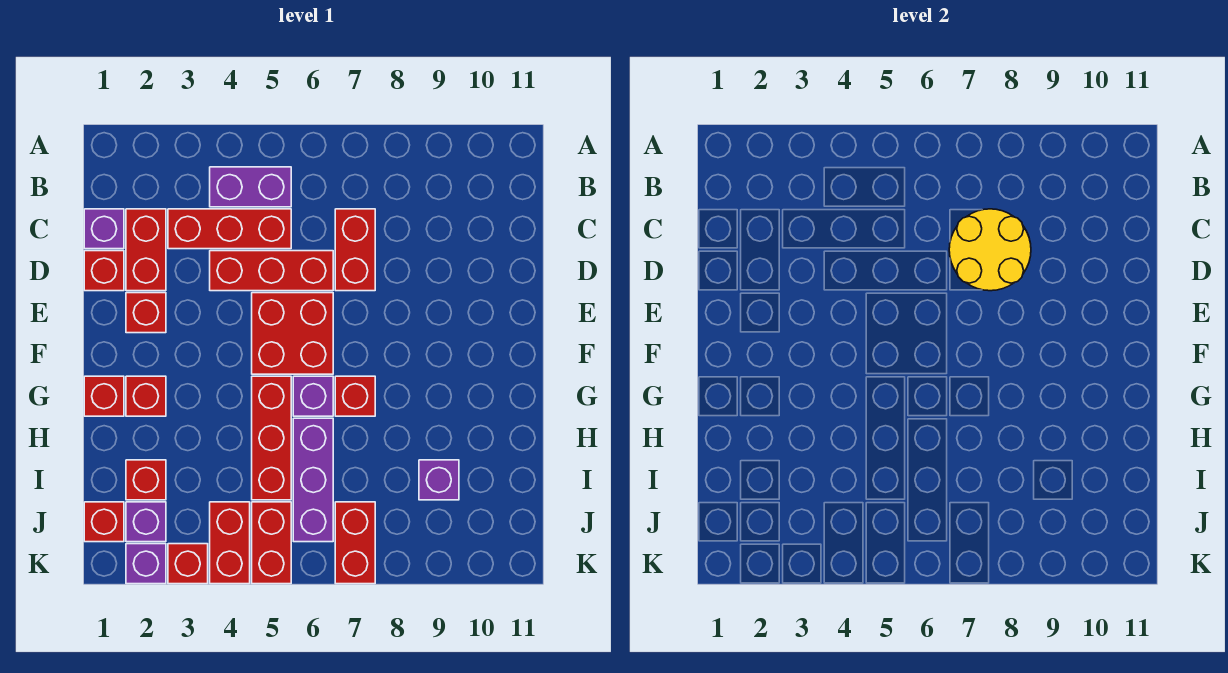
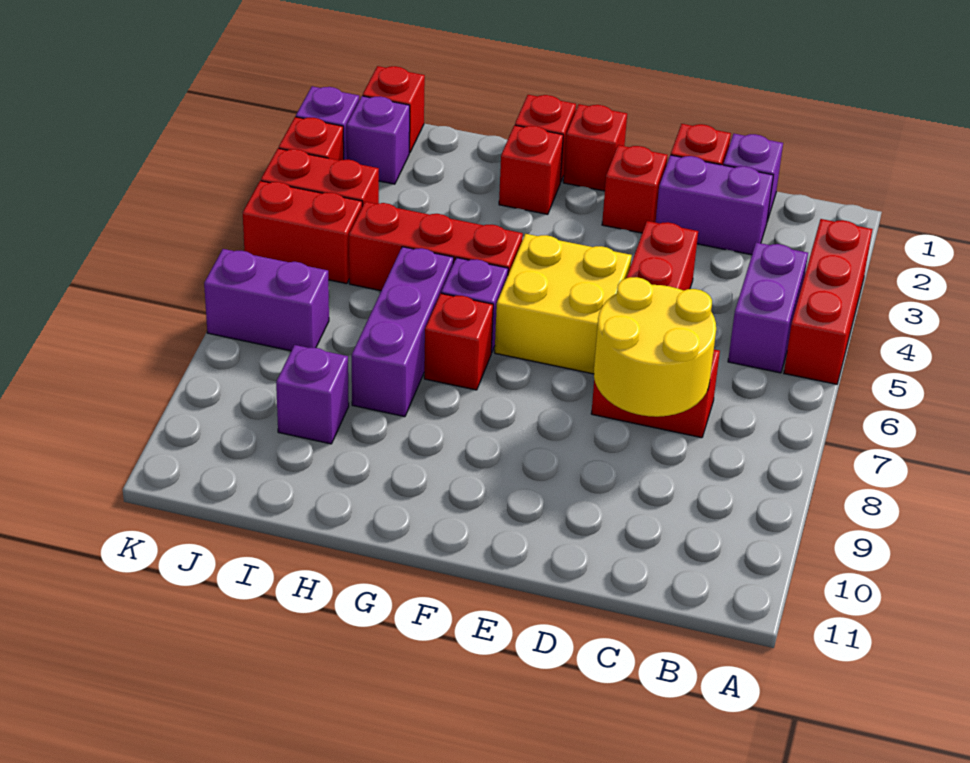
red brick C2:D2 level 1 -> purple brick C2:D2 level 1
red brick C3:C5 level 1 -> red brick A3:A5 level 1
red brick E5:F6 level 1 -> yellow brick E5:F6 level 1
purple brick H6:J6 level 1 -> purple brick H6:H8 level 1
red brick I2 level 1 -> red brick F1 level 1
red brick J7:K7 level 1 -> purple brick J7:K7 level 1

